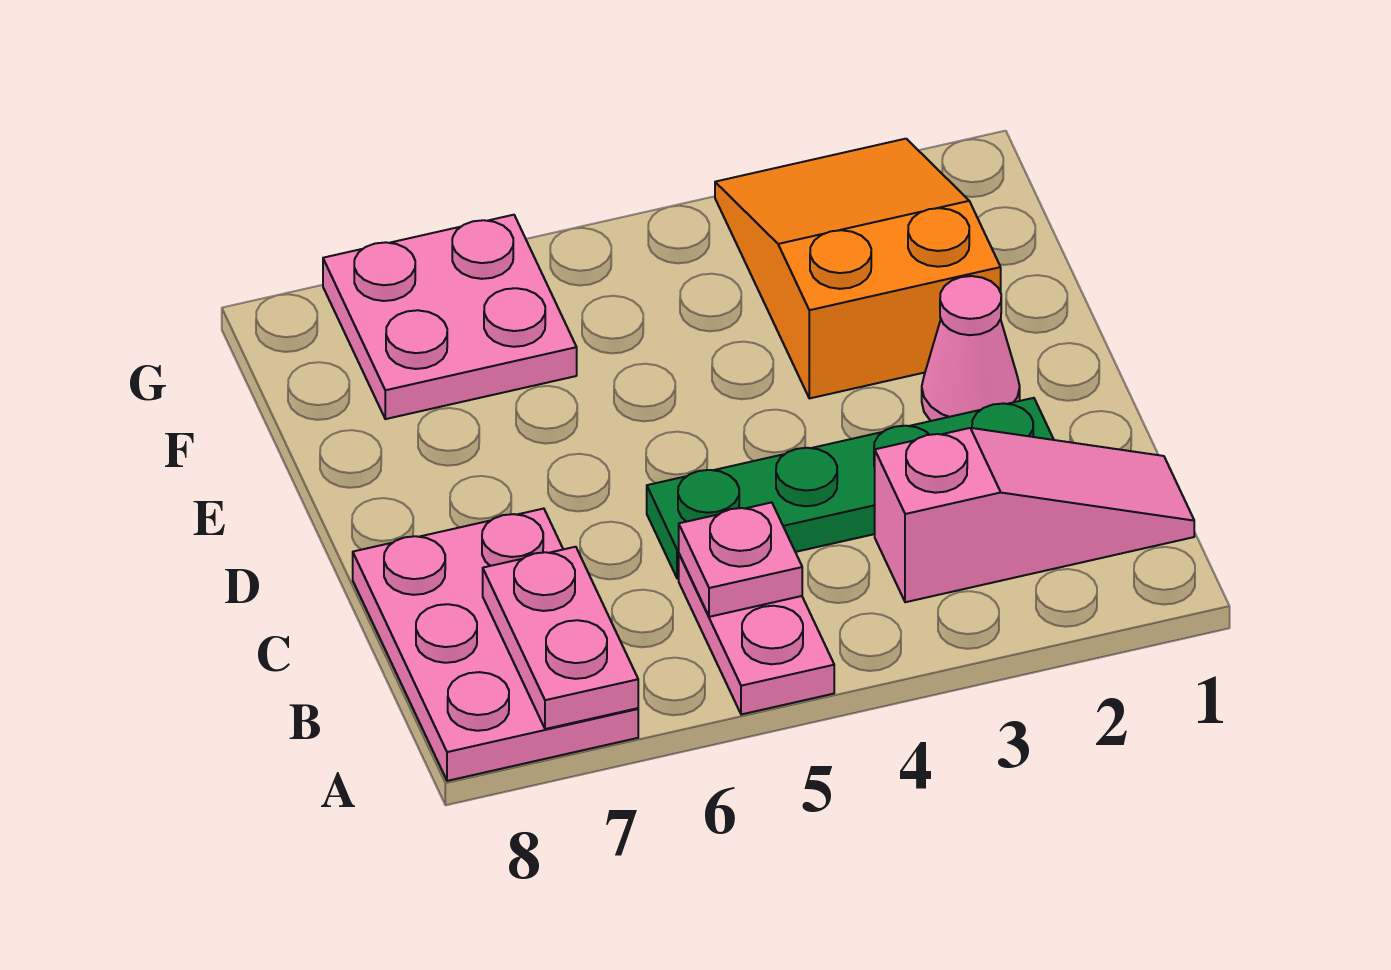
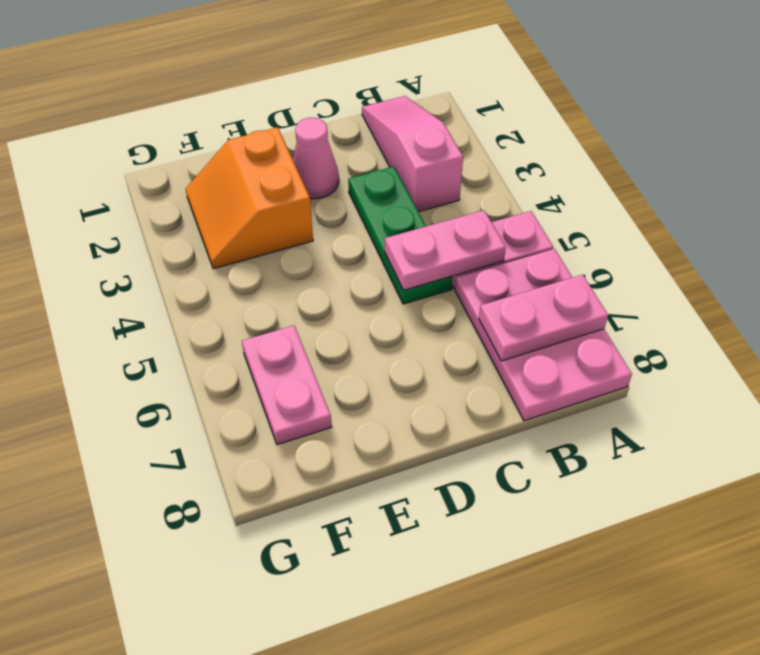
pink plate A7:C8 level 1 -> pink plate A6:B8 level 1
pink plate B5 level 2 -> pink plate B5:C5 level 2
green plate C2:C5 level 1 -> green plate C3:C5 level 1
orange slope E2:G3 level 1 top E -> orange slope E2:F3 level 1 top E
pink plate F6:G7 level 1 -> pink plate F6:F7 level 1

